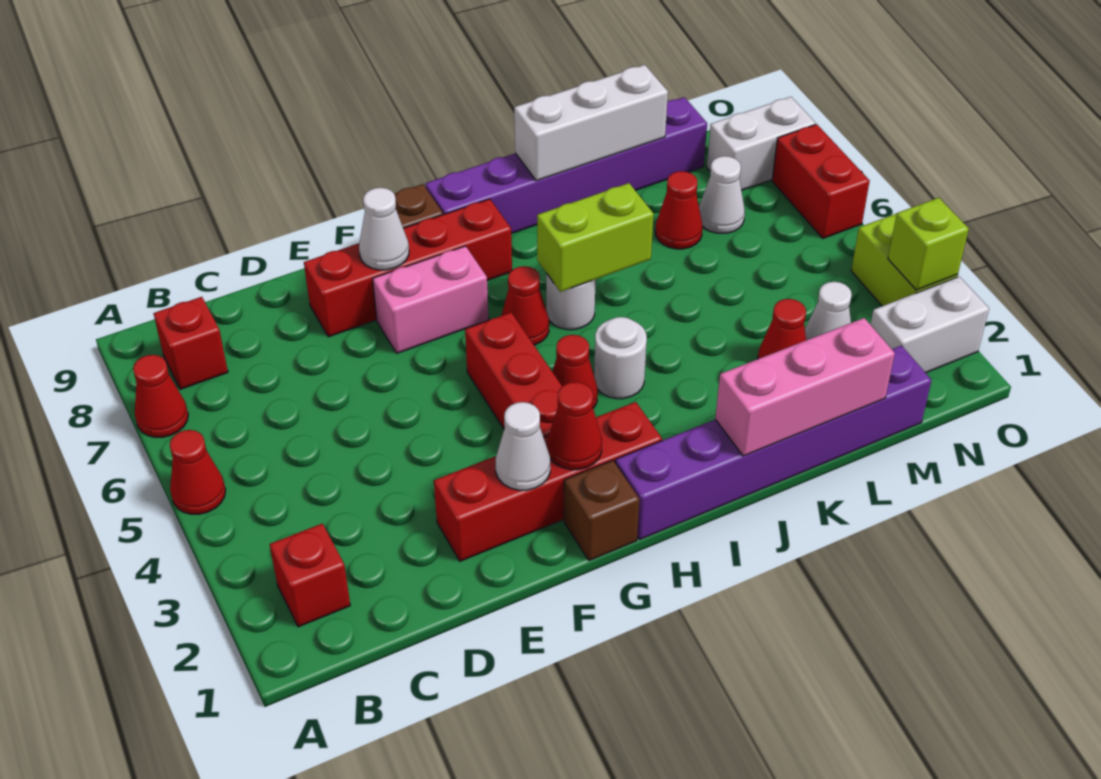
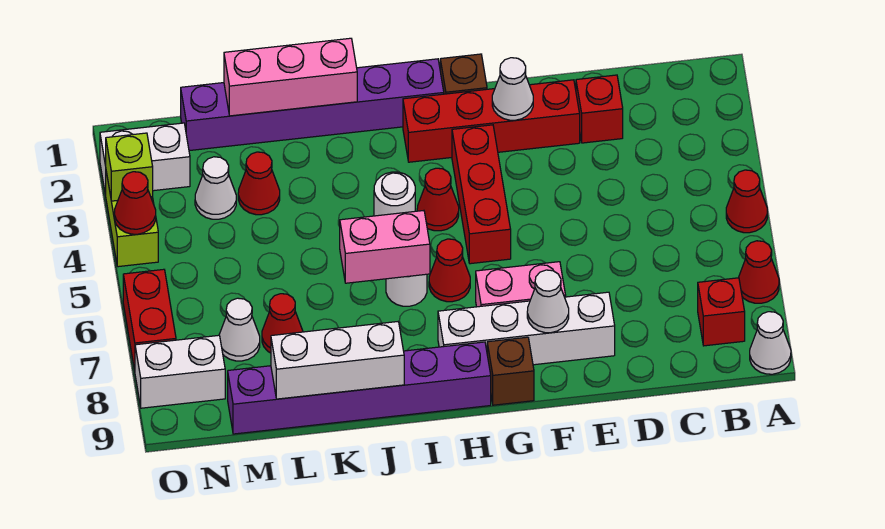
none -> white cone A9 level 1
red brick B2 level 1 -> red brick D2 level 1
red brick E8:H8 level 1 -> white brick E8:H8 level 1
red cone G2 level 2 -> red cone O4 level 2
lime brick I6:J6 level 2 -> pink brick I6:J6 level 2

